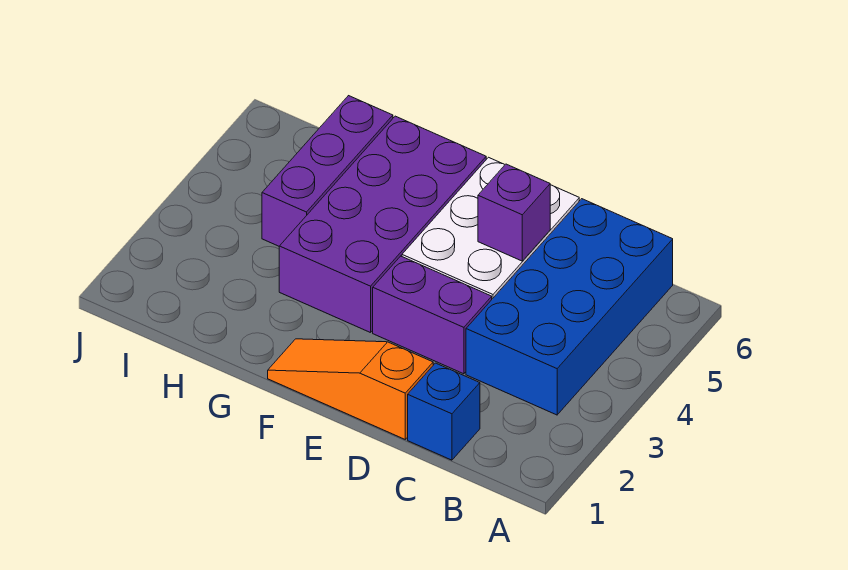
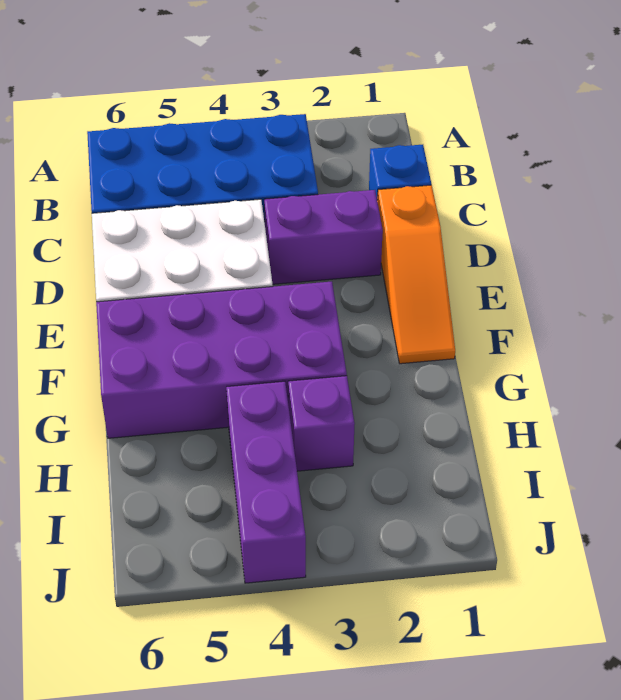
purple brick D3:E3 level 1 -> purple brick D2:D3 level 1
purple brick D5 level 2 -> purple brick H3 level 1
purple brick H4:H6 level 1 -> purple brick H4:J4 level 1

